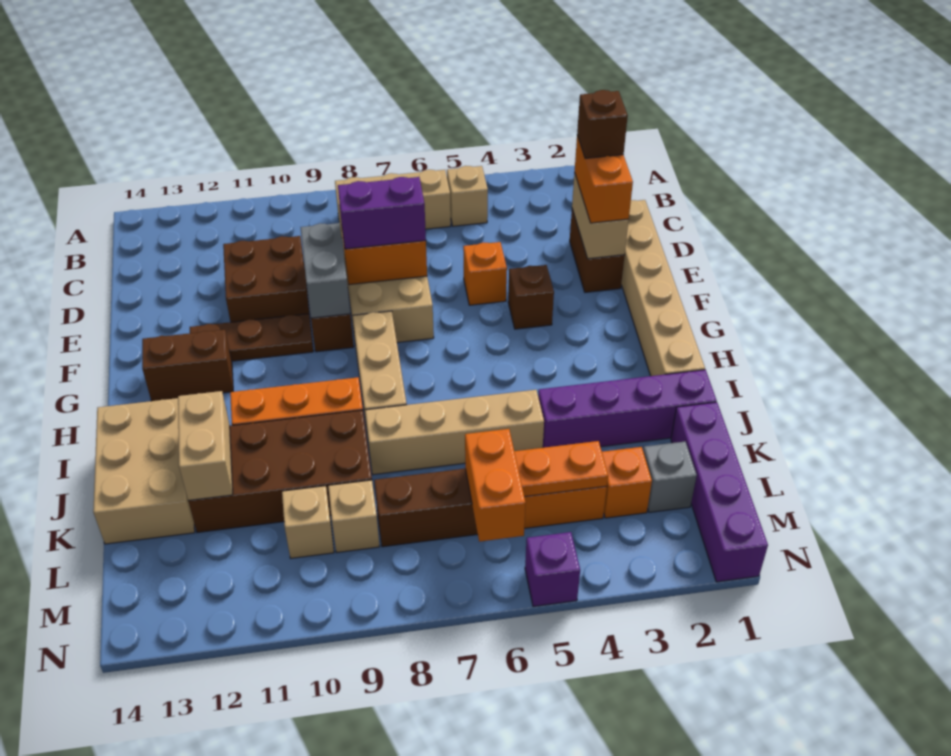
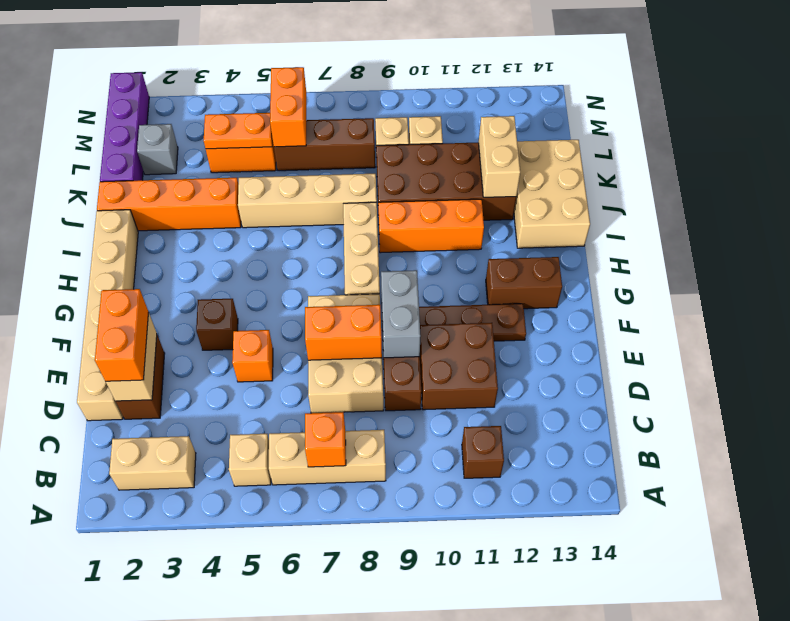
none -> tan brick B2:B3 level 1
brown brick D2 level 4 -> brown brick B11 level 1
purple brick E7:E8 level 3 -> none
purple brick J1:J4 level 1 -> orange brick J1:J4 level 1
orange brick L3 level 1 -> orange brick B7 level 2
purple brick N5 level 1 -> none

